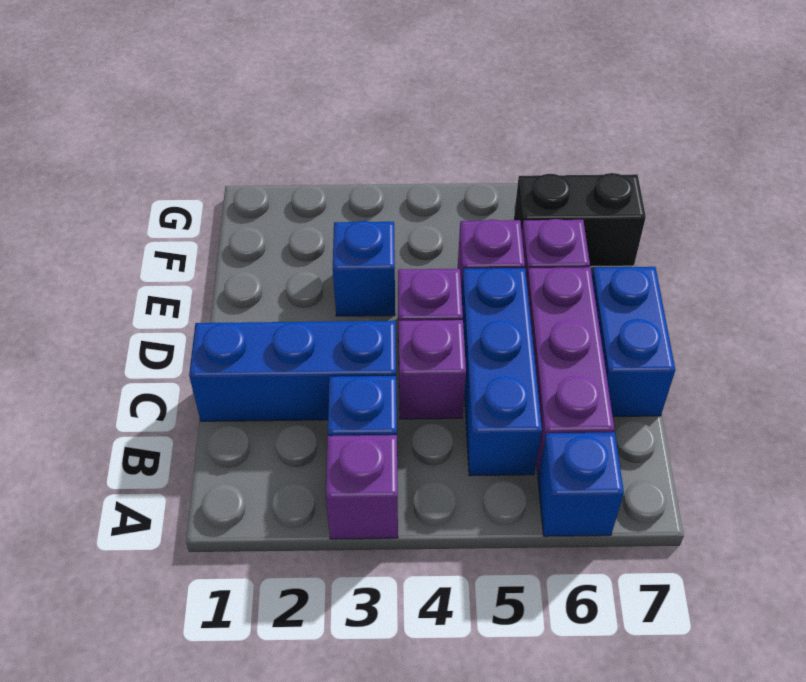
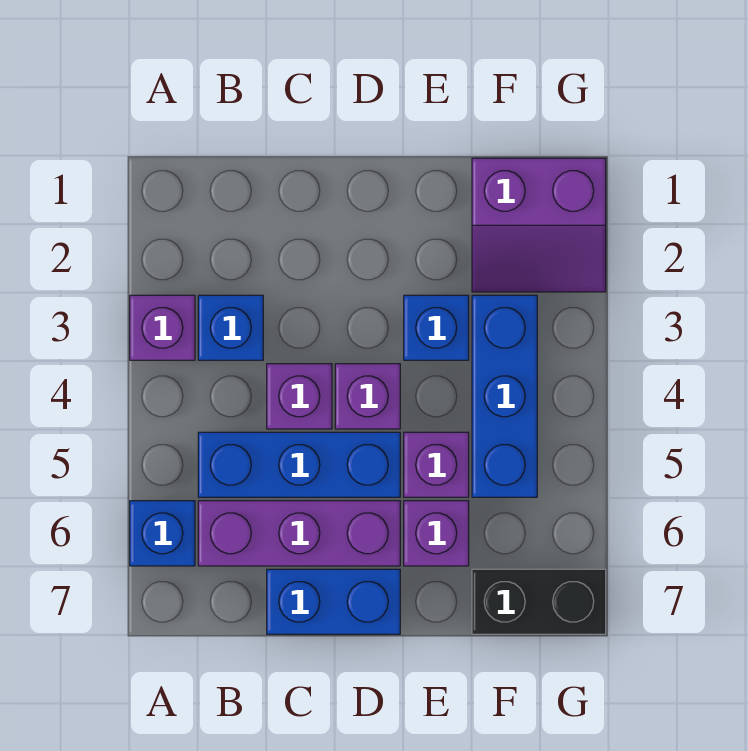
blue brick C1:C3 level 1 -> blue brick F3:F5 level 1
none -> purple slope F1:G2 level 1 top 1
black brick F6:F7 level 1 -> black brick F7:G7 level 1

